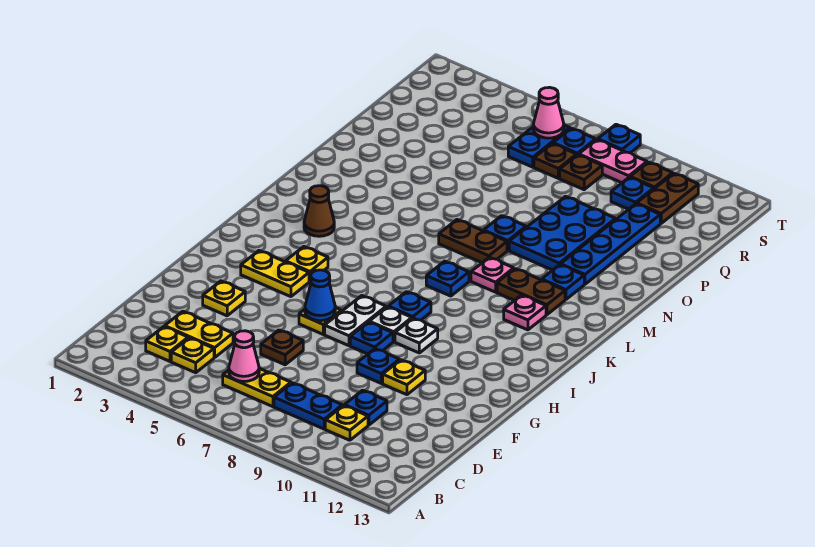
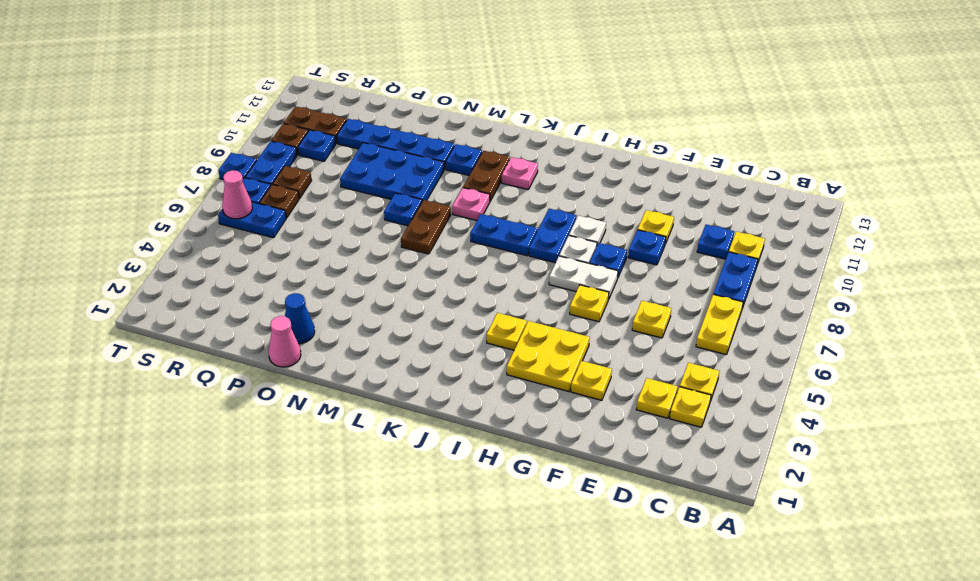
pink cone C6 level 2 -> pink cone O1 level 1
yellow plate D3:D4 level 1 -> yellow plate D3 level 1
brown plate E6 level 1 -> yellow plate E6 level 1
blue cone G6 level 2 -> blue cone O2 level 1
yellow plate H3:H4 level 1 -> yellow plate G3:H4 level 1
blue plate I8 level 1 -> blue plate I8:I9 level 1
brown cone K3 level 1 -> none
blue plate K8 level 1 -> blue plate J8:K8 level 1
pink plate S8:S9 level 1 -> blue plate S8:S9 level 1

